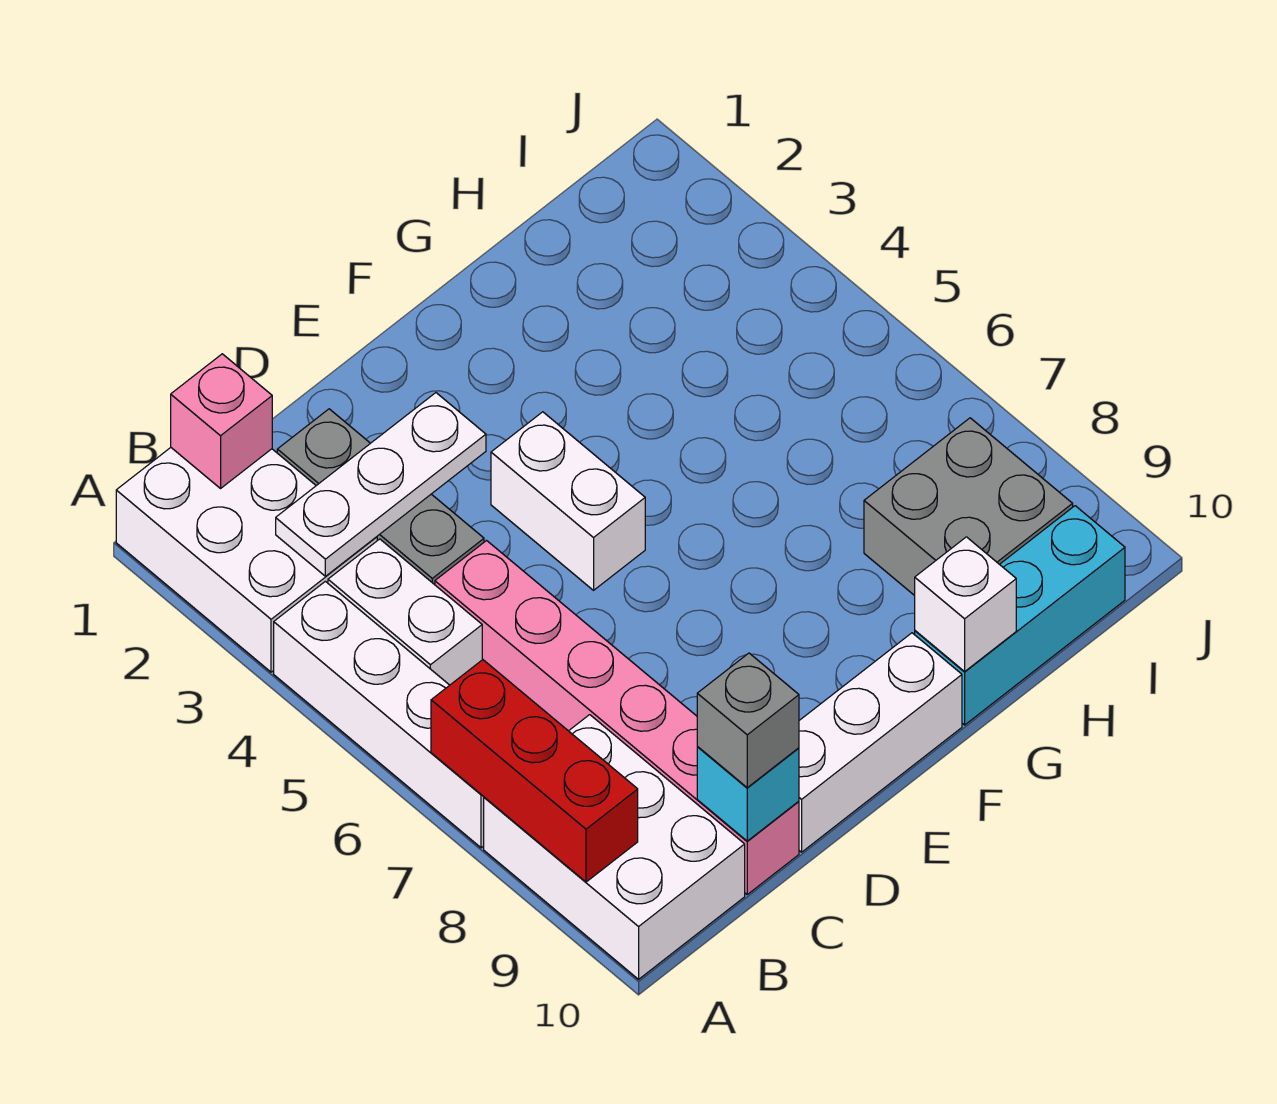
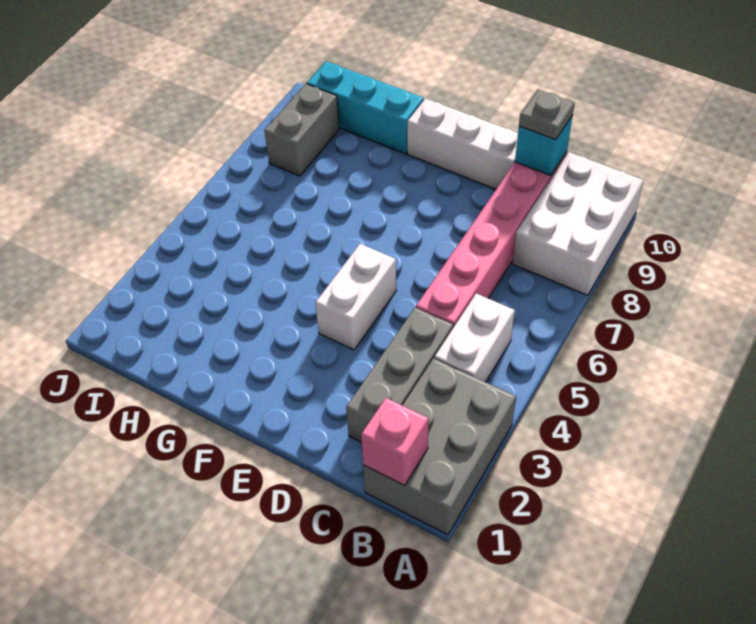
white brick A1:B3 level 1 -> grey brick A1:B3 level 1
white brick A4:A7 level 1 -> none
red brick A7:A9 level 2 -> none
white plate B3:D3 level 2 -> none
grey brick C10 level 3 -> grey plate C10 level 3
white brick G10 level 2 -> none
grey brick H8:I9 level 1 -> grey brick I8:I9 level 1

